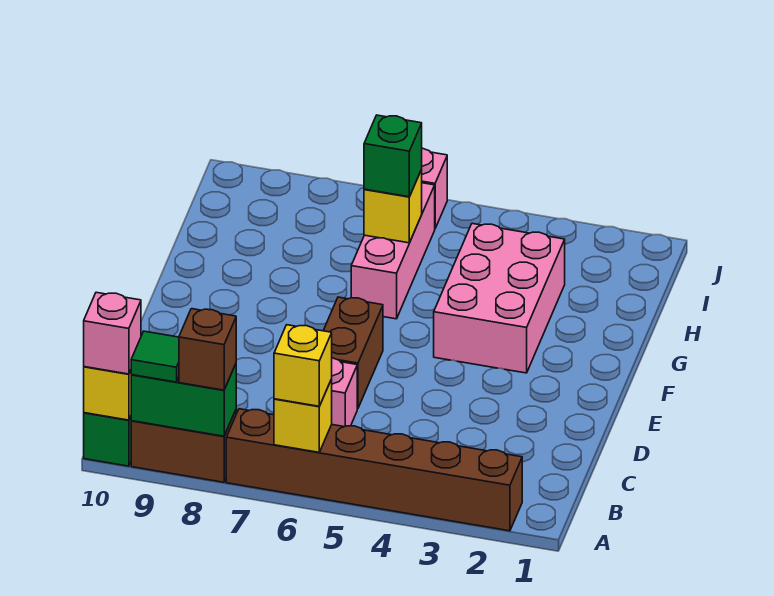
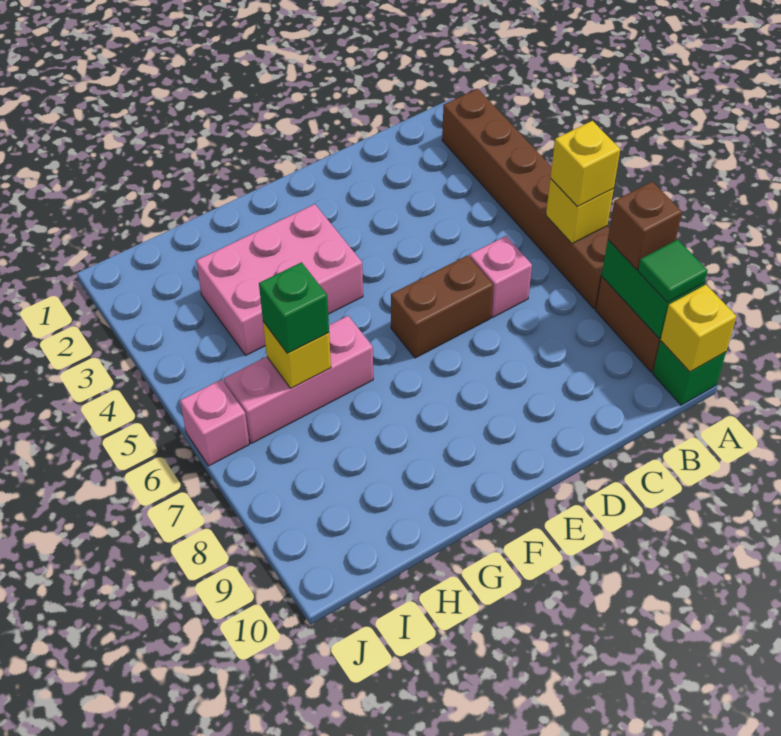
pink brick A10 level 3 -> none

